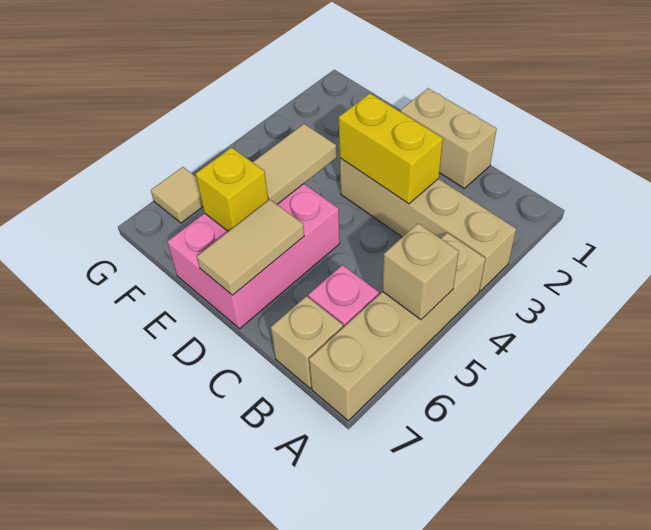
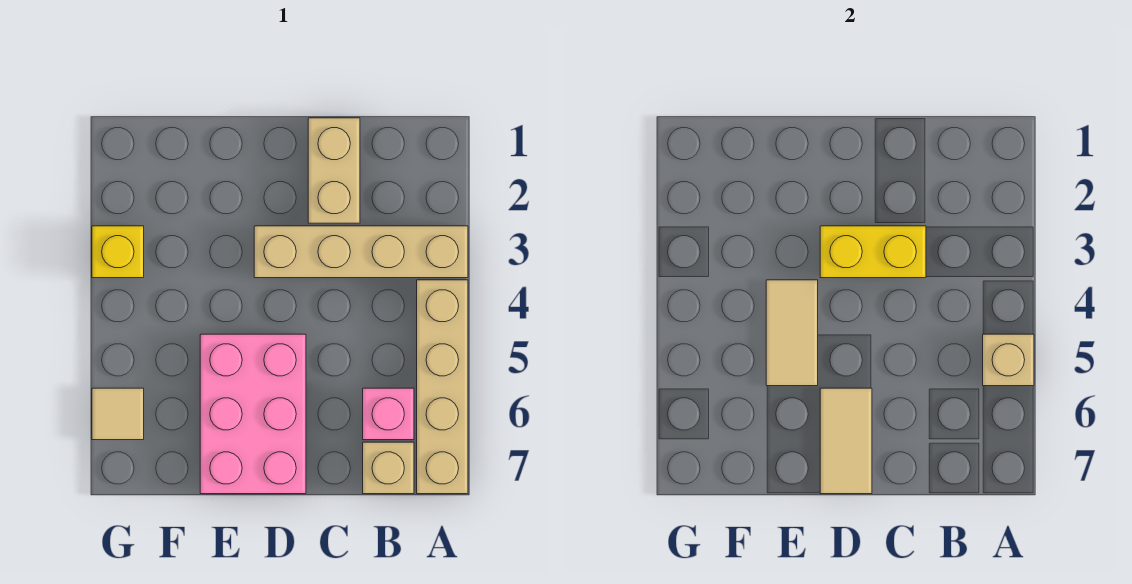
tan brick C1:D1 level 1 -> tan brick C1:C2 level 1
yellow brick E6 level 2 -> yellow brick G3 level 1

